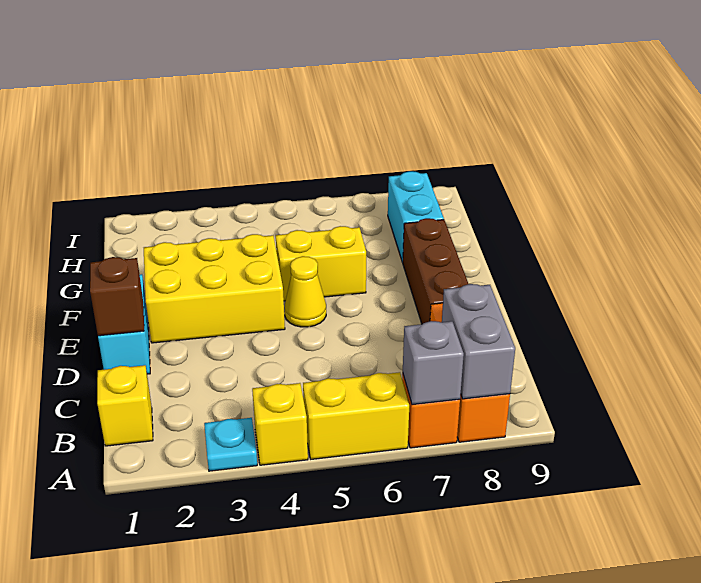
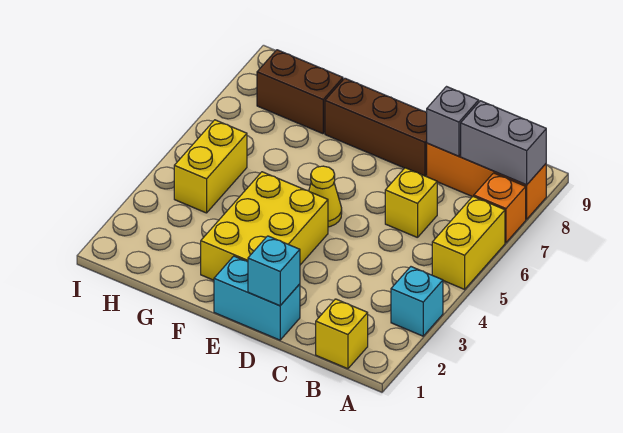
cyan plate A3 level 1 -> cyan brick A3 level 1
yellow brick A4 level 1 -> yellow brick C6 level 1
grey brick A7 level 2 -> grey brick C8 level 2
brown brick D1 level 2 -> cyan brick D1 level 2
yellow brick F5:F6 level 1 -> yellow brick H4:H5 level 1
cyan brick G8:H8 level 1 -> brown brick G8:H8 level 1

